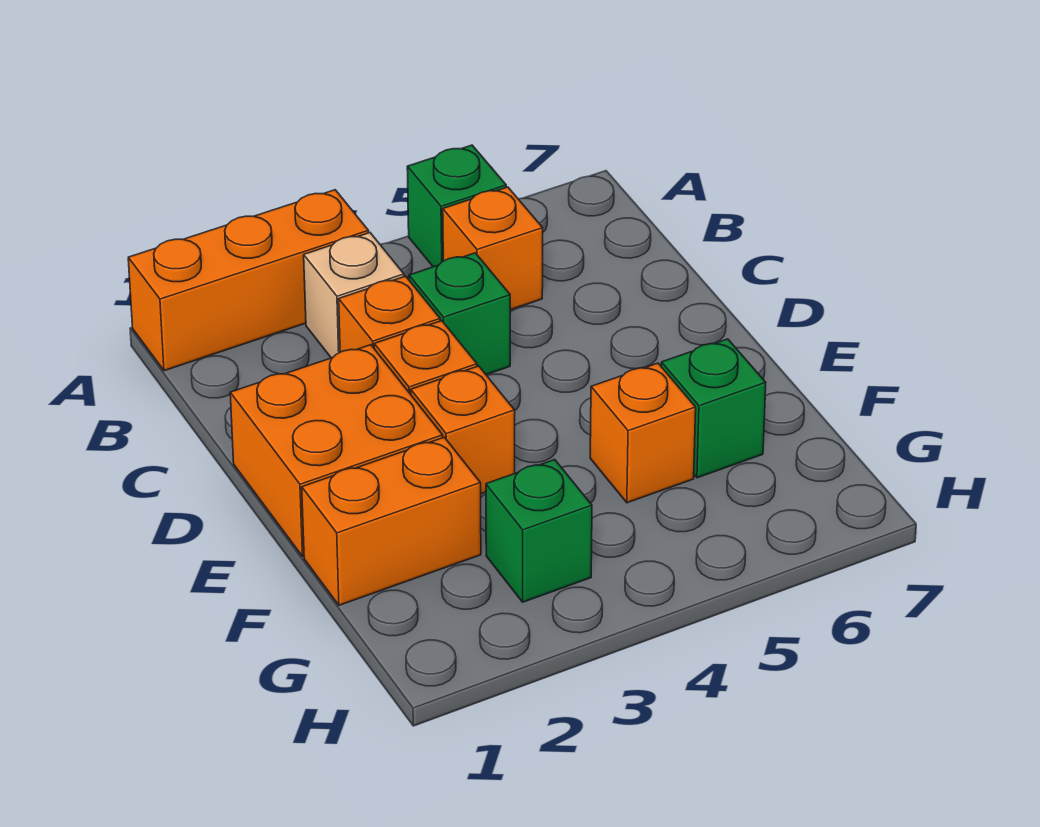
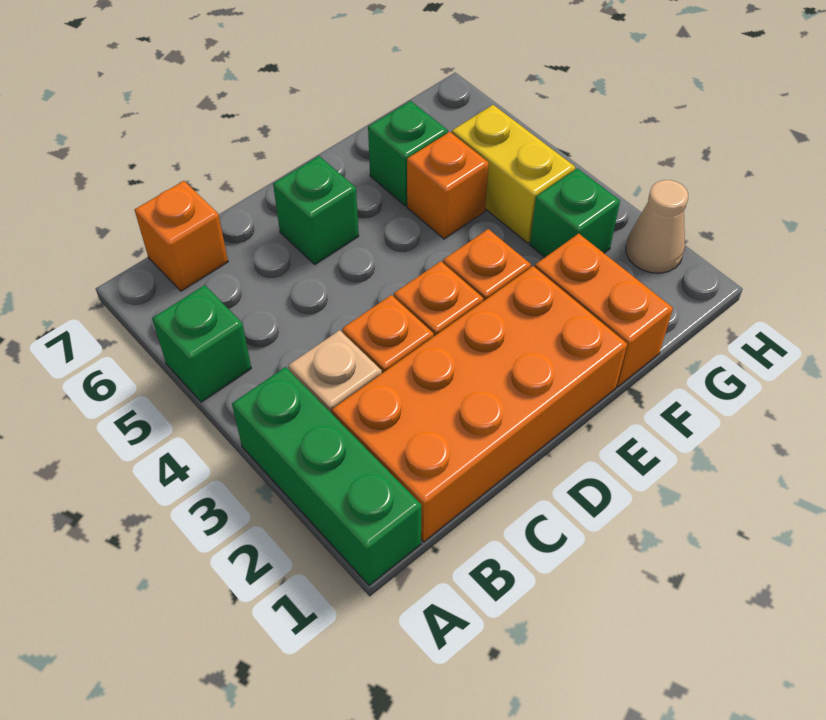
orange brick A1:A3 level 1 -> green brick A1:A3 level 1
orange brick B5 level 1 -> orange brick B7 level 1
green brick C4 level 1 -> green brick D6 level 1
orange brick D1:E2 level 1 -> orange brick B1:E2 level 1
none -> yellow brick G4:G5 level 1
none -> tan cone H2 level 1

